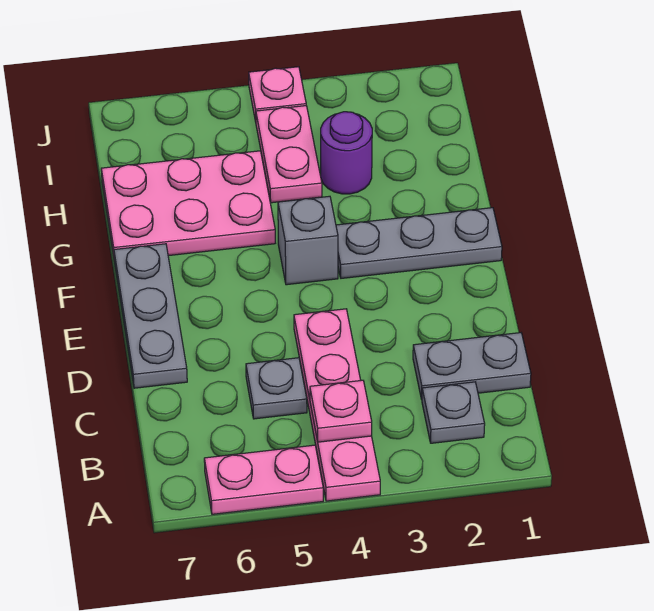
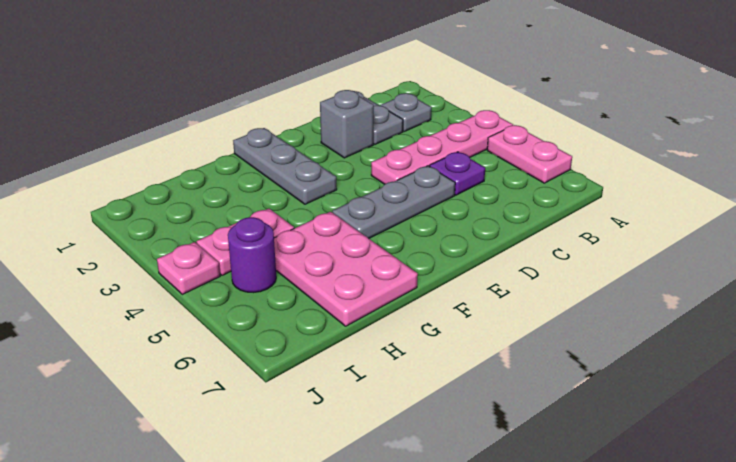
pink plate B4 level 2 -> none
grey plate C5 level 1 -> purple plate C5 level 1
grey plate D7:F7 level 1 -> grey plate D5:F5 level 1
grey brick F4 level 1 -> grey brick D2 level 1
purple round brick H3 level 1 -> purple round brick I5 level 1

